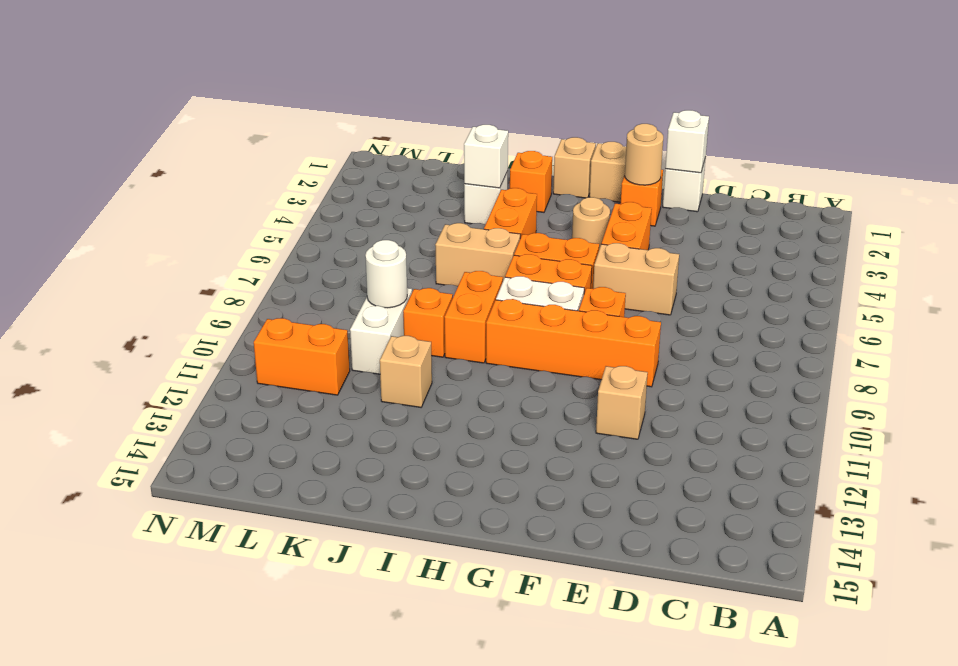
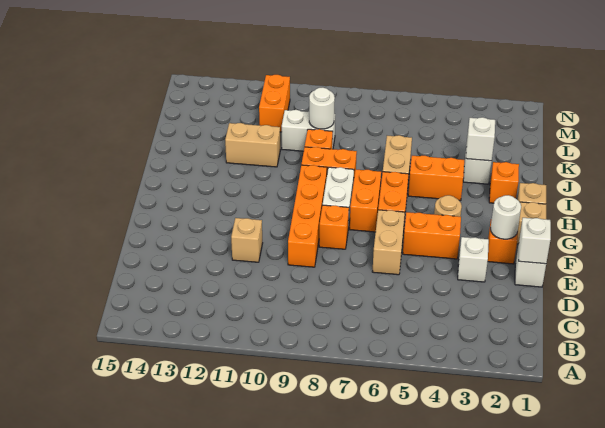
none -> white brick E3 level 1
tan round brick F2 level 2 -> white round brick F2 level 2
tan brick J11 level 1 -> tan brick J11:J12 level 1

